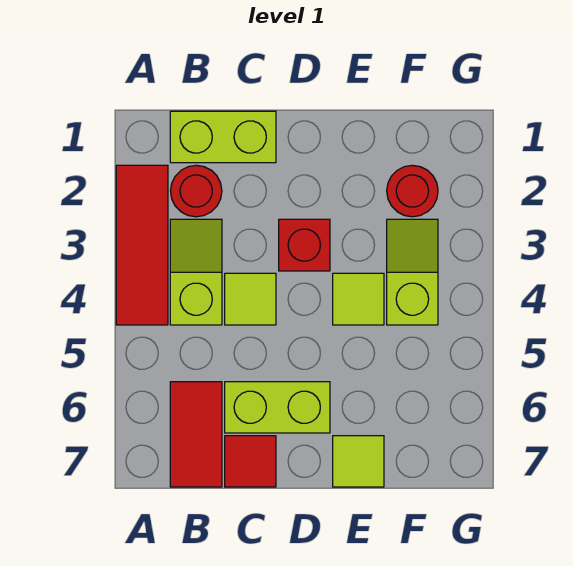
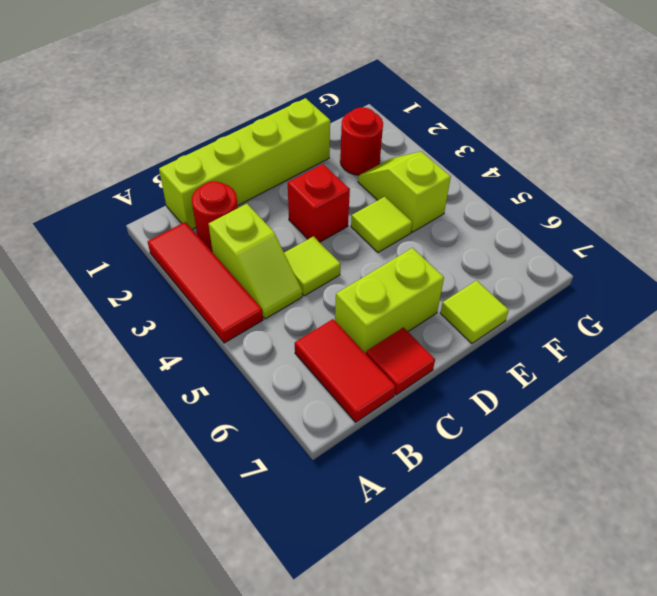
lime brick B1:C1 level 1 -> lime brick B1:E1 level 1
lime slope B3:B4 level 1 top 4 -> lime slope B3:B4 level 1 top 3

